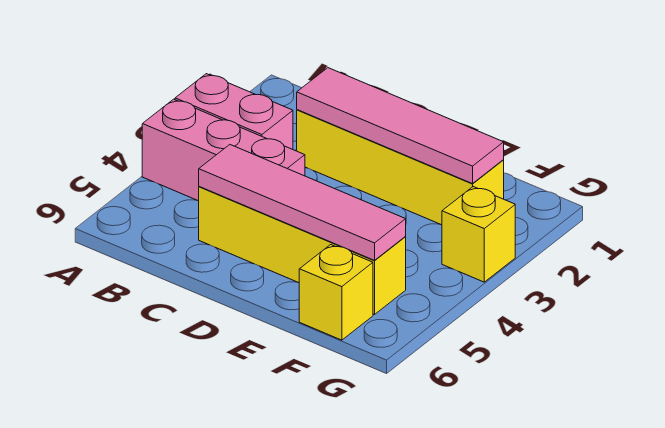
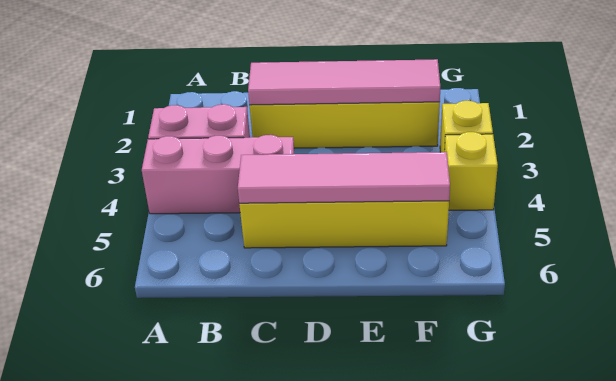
yellow brick F6 level 1 -> yellow brick G4 level 1

